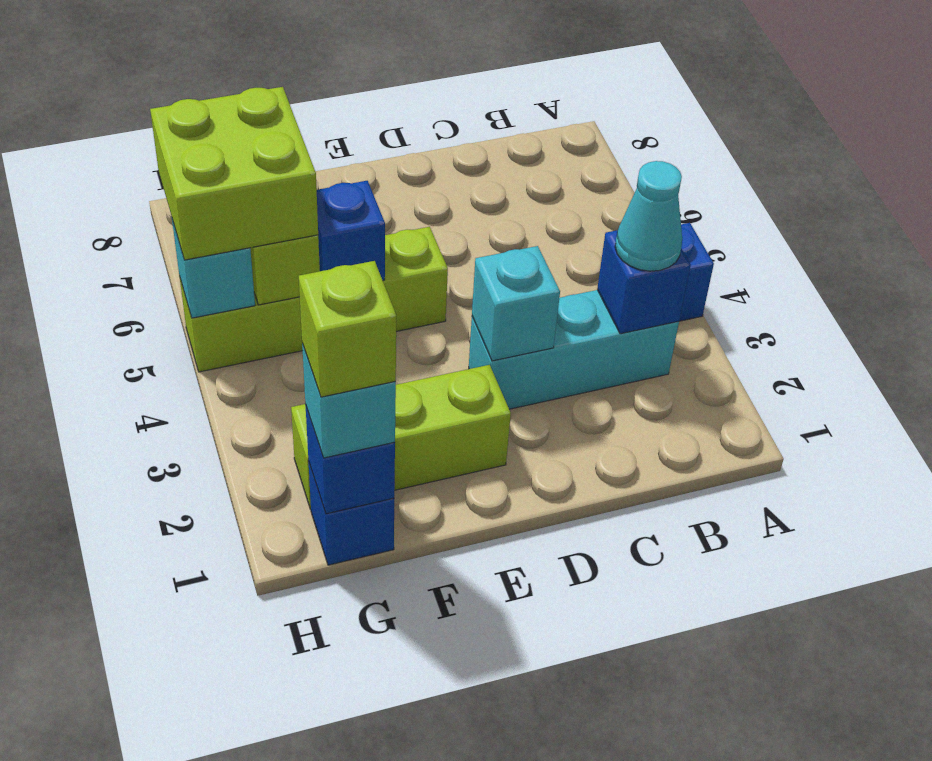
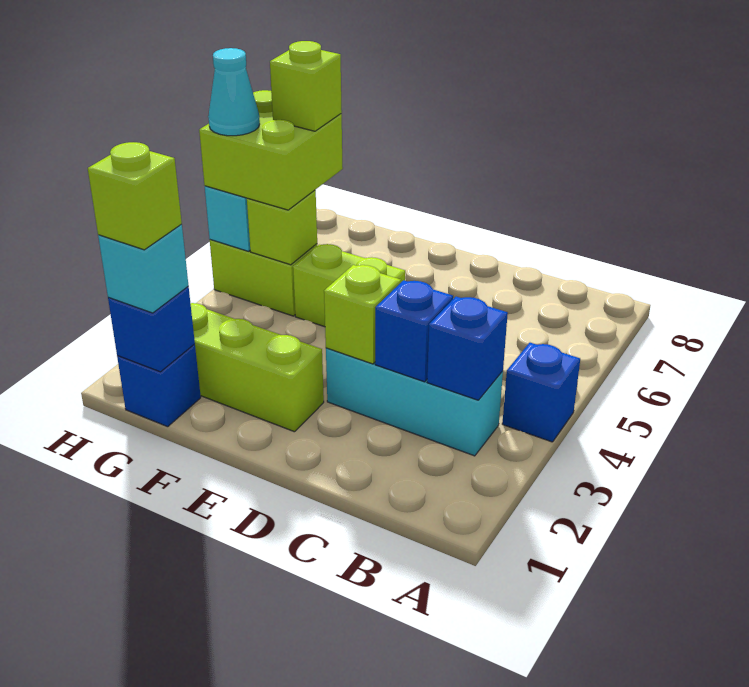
cyan cone B3 level 3 -> cyan cone H5 level 4
cyan brick D3 level 2 -> lime brick D3 level 2
blue brick F5 level 2 -> blue brick C3 level 2
none -> lime brick G6 level 4

